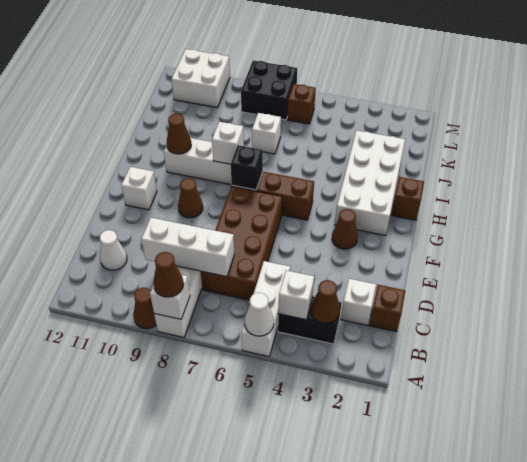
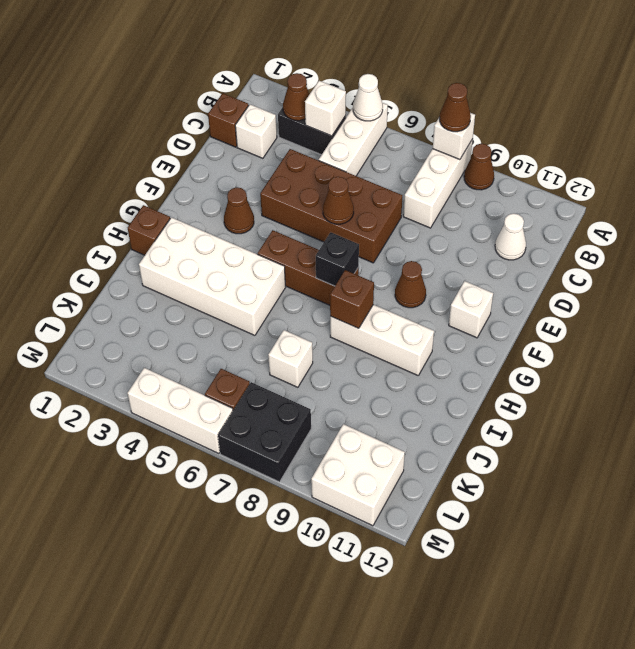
brown brick C6:F7 level 1 -> brown brick D4:E7 level 1
white brick C7:C9 level 2 -> white brick M4:M6 level 1
white brick G2:J3 level 1 -> white brick H2:I5 level 1
white brick H8 level 2 -> brown brick H8 level 2
brown cone H10 level 2 -> brown cone E6 level 2

